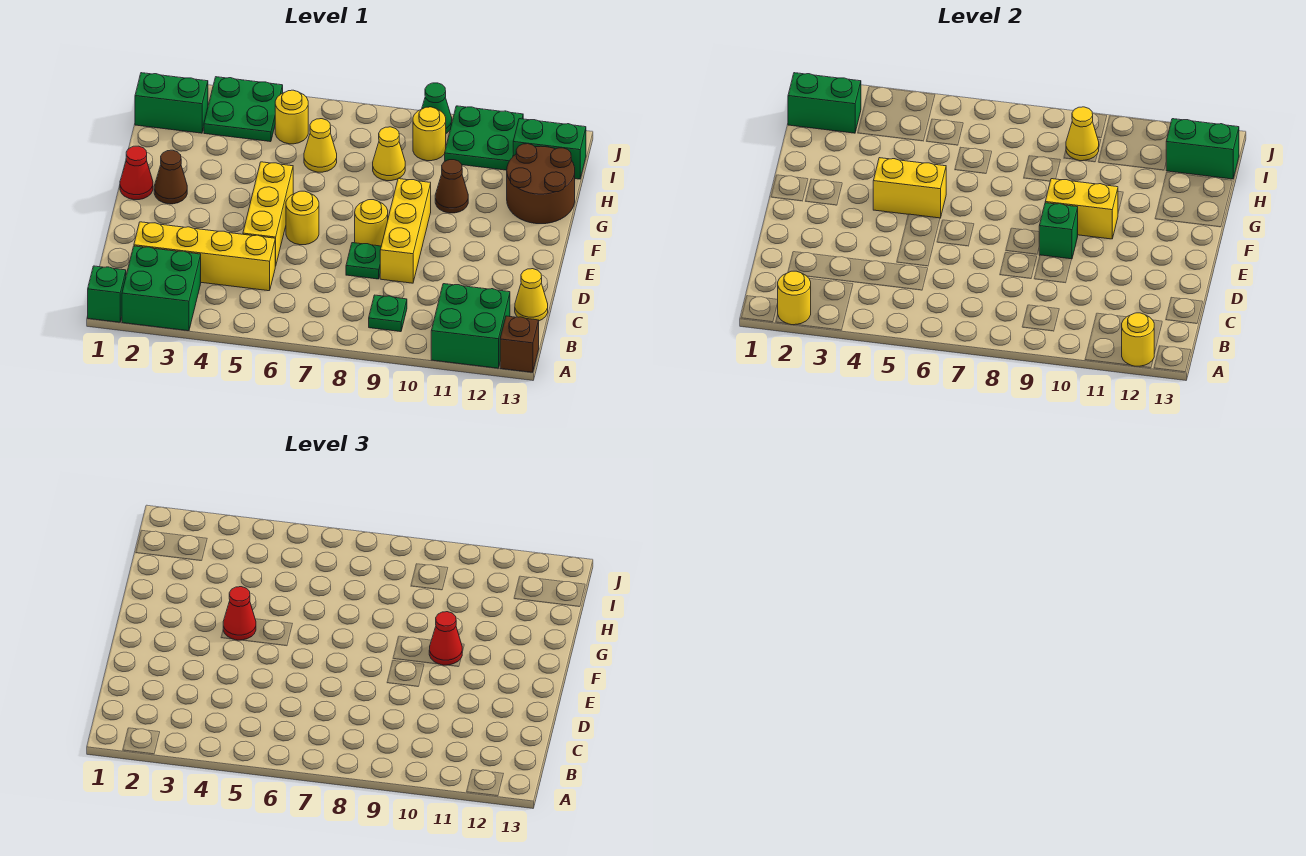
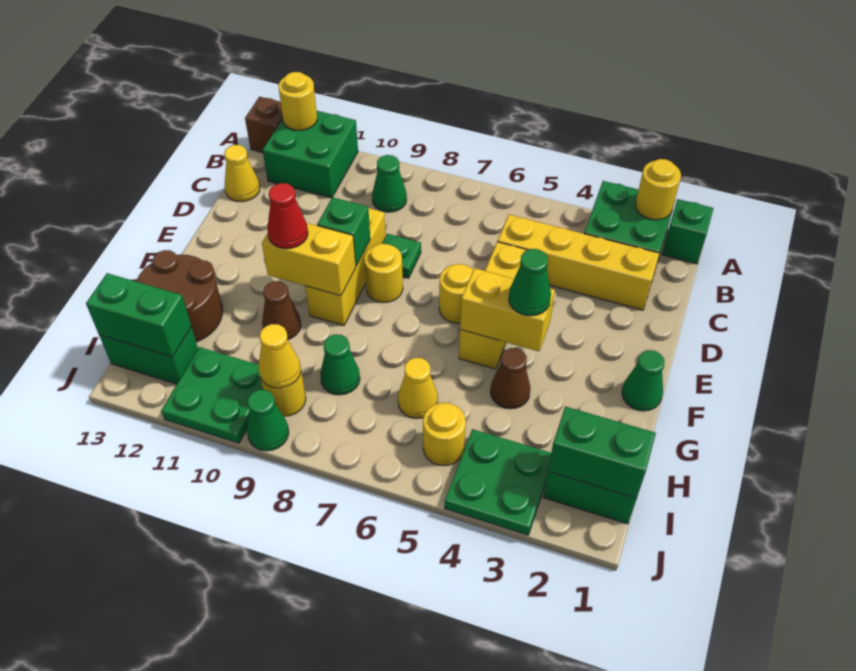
green plate B9 level 1 -> green cone B9 level 1
red cone F1 level 1 -> green cone F1 level 1
brown cone F2 level 1 -> brown cone G4 level 1
red cone F4 level 3 -> green cone F4 level 3
yellow cone H8 level 1 -> green cone H8 level 1

